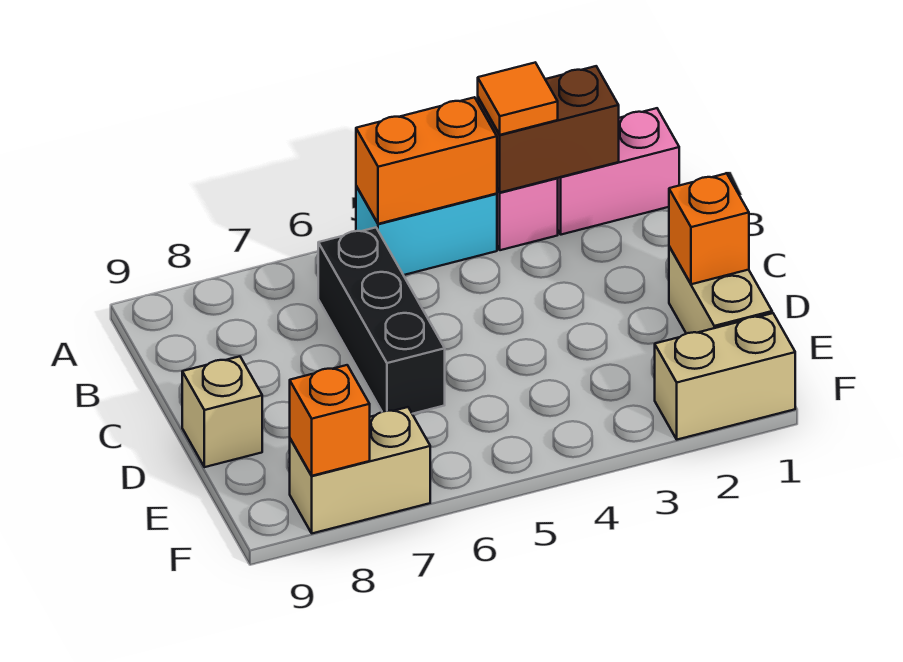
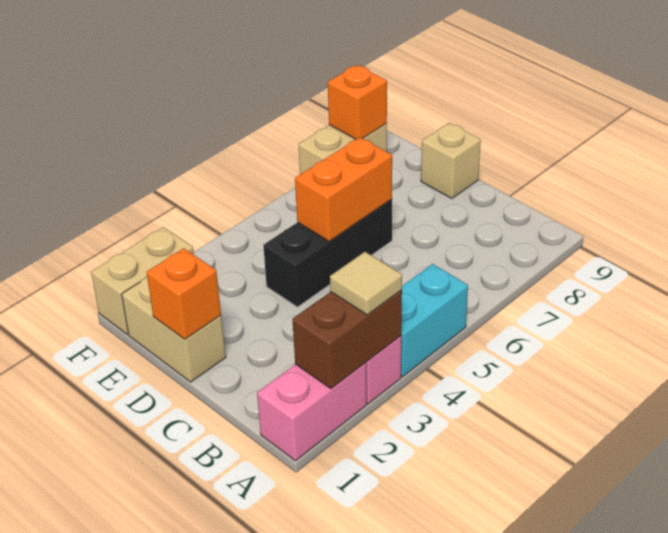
orange tile A3 level 3 -> tan tile A3 level 3
orange brick A4:A5 level 2 -> orange brick D5:D6 level 2
black brick B6:D6 level 1 -> black brick D4:D6 level 1

